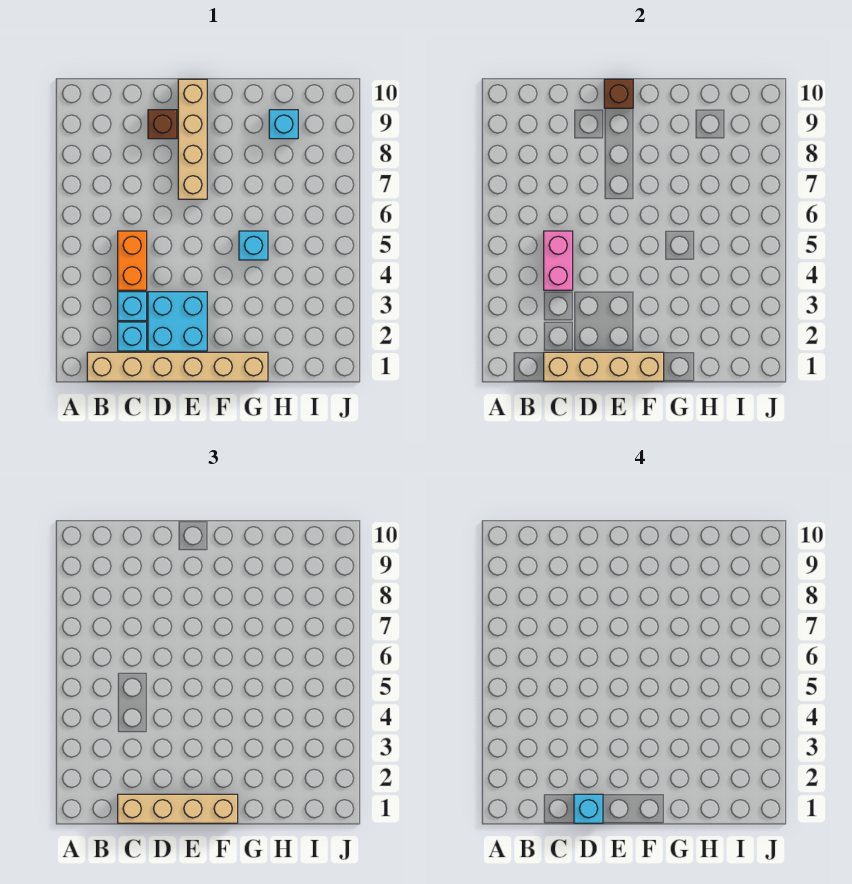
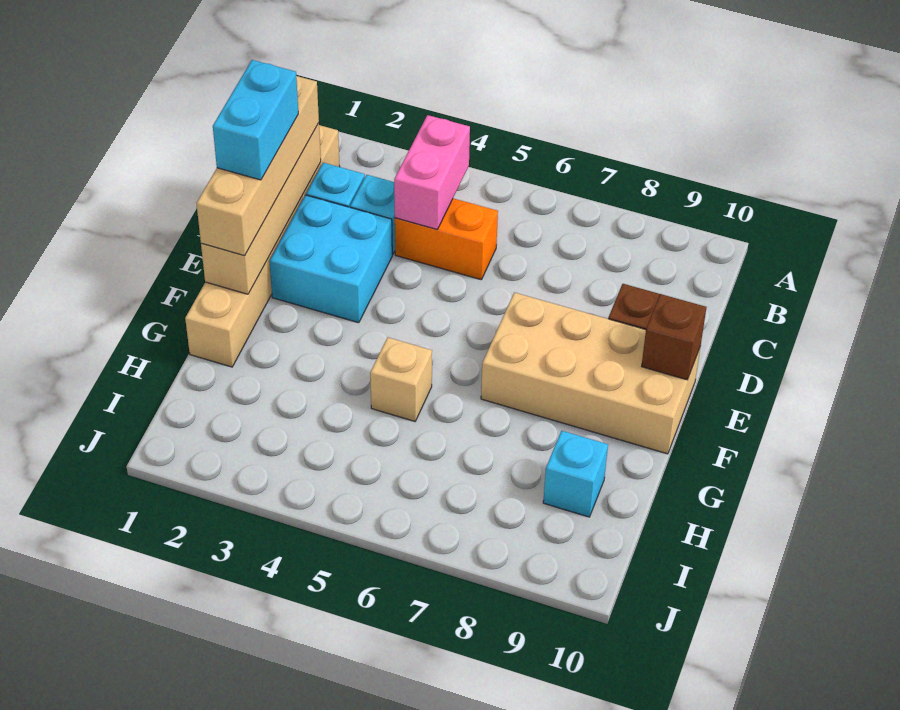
pink brick C4:C5 level 2 -> pink brick B4:C4 level 2
cyan brick D1 level 4 -> cyan brick D1:E1 level 4
tan brick E7:E10 level 1 -> tan brick E7:F10 level 1
cyan brick G5 level 1 -> tan brick G5 level 1

